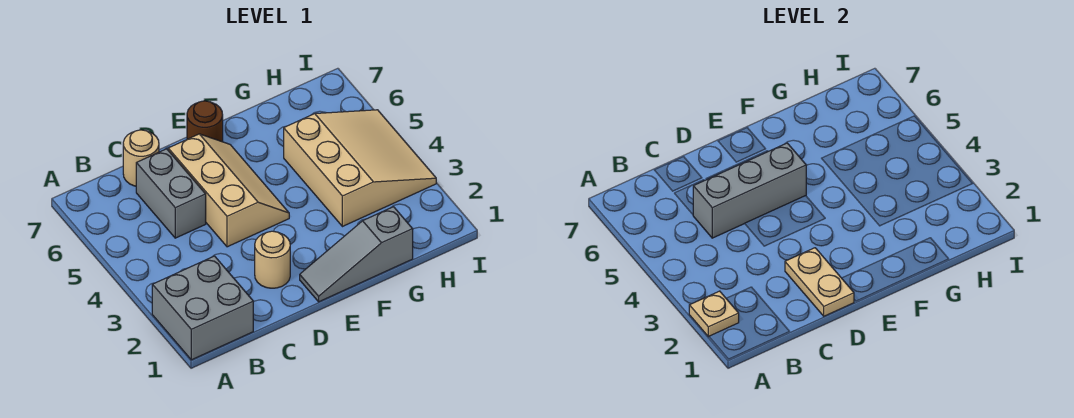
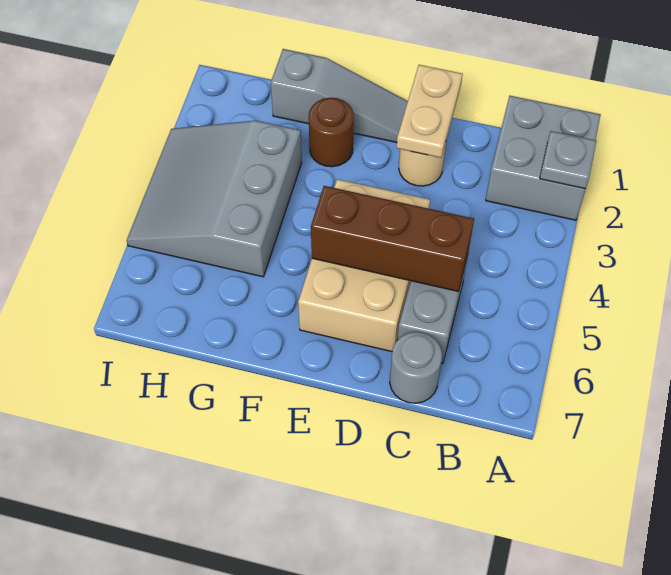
tan plate A2 level 2 -> grey plate A2 level 2
grey brick C5:E5 level 2 -> brown brick C5:E5 level 2
tan round brick C7 level 1 -> grey round brick C7 level 1
tan slope D4:E6 level 1 top D -> tan brick D4:E6 level 1
brown round brick E7 level 1 -> brown round brick F2 level 1
tan slope G3:I5 level 1 top G -> grey slope G3:I5 level 1 top G

